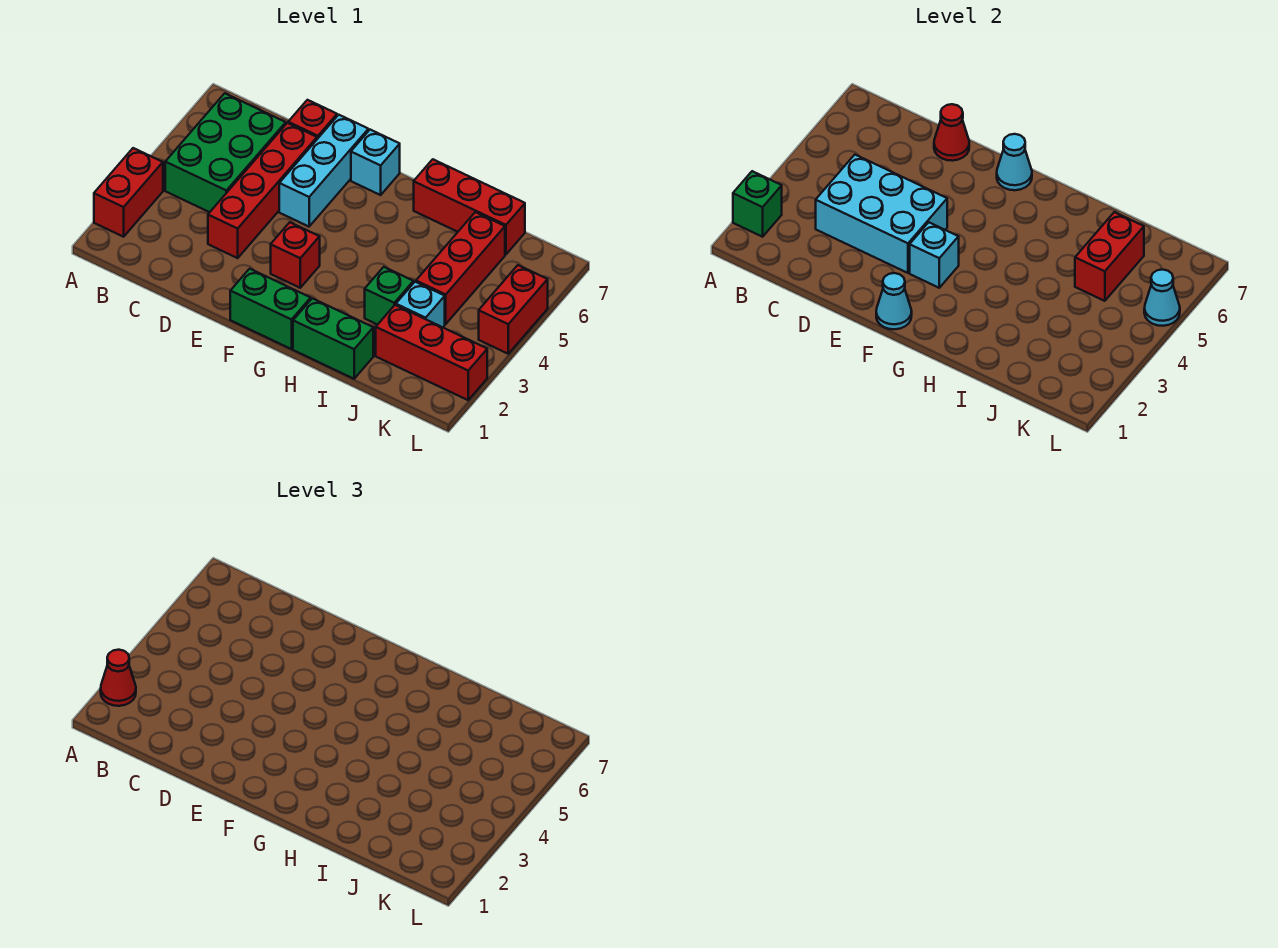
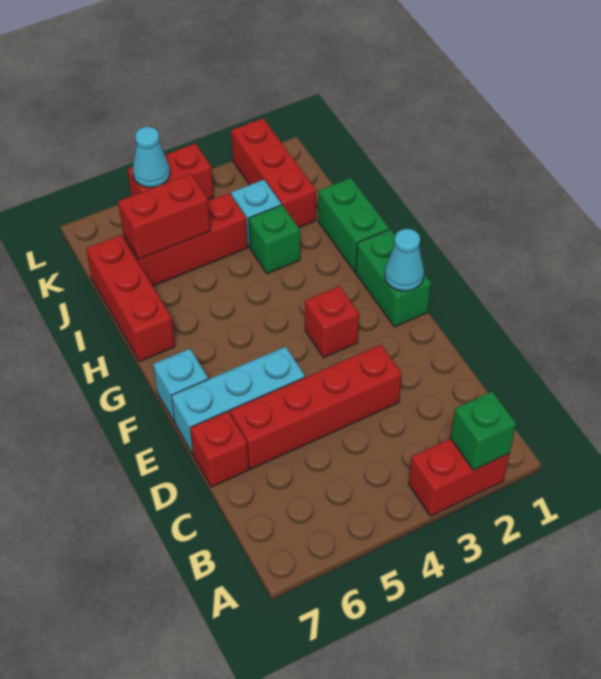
red cone A2 level 3 -> none
green brick B4:C6 level 1 -> none
cyan brick C3:E4 level 2 -> none
red cone D7 level 2 -> none
cyan brick F3 level 2 -> none
cyan cone F7 level 2 -> none

